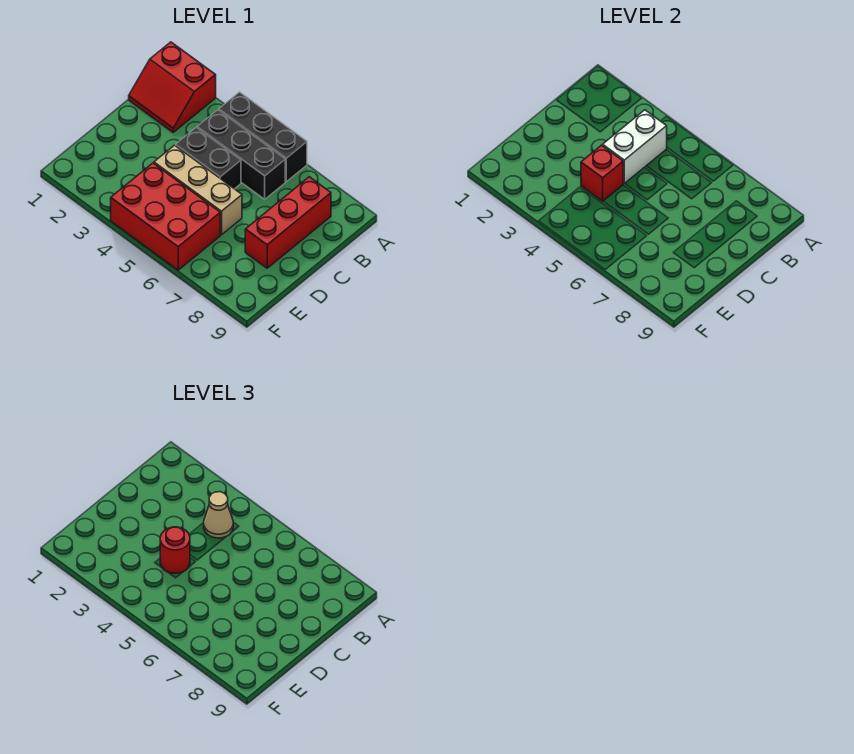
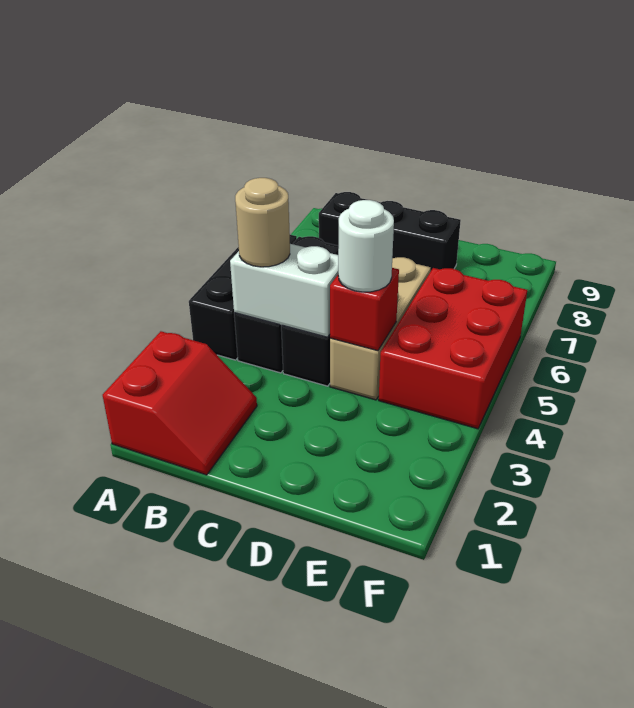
tan cone B4 level 3 -> tan round brick B4 level 3
red brick B8:D8 level 1 -> black brick B8:D8 level 1
red round brick D4 level 3 -> white round brick D4 level 3

